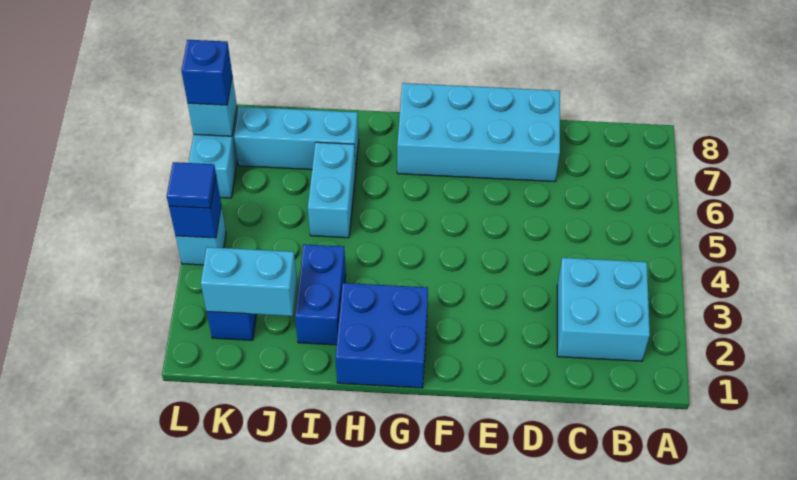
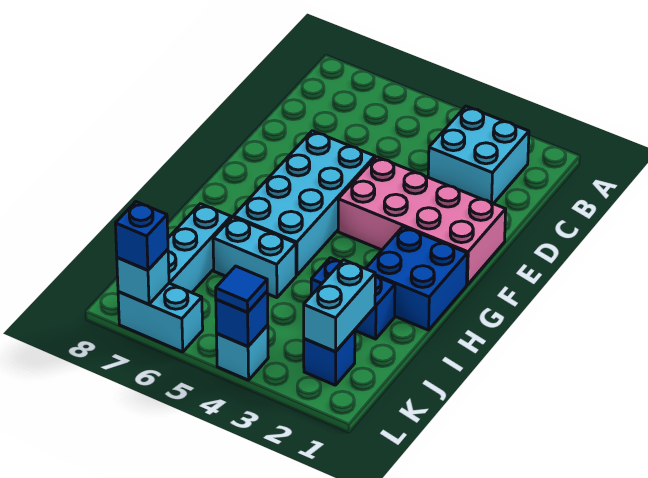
cyan brick D7:G8 level 1 -> cyan brick E5:H6 level 1
none -> pink brick E1:F4 level 1

